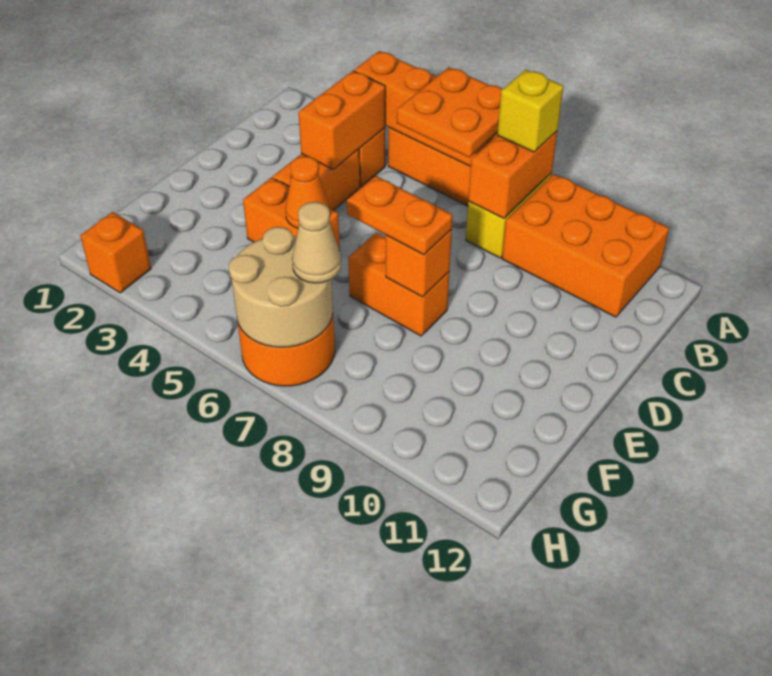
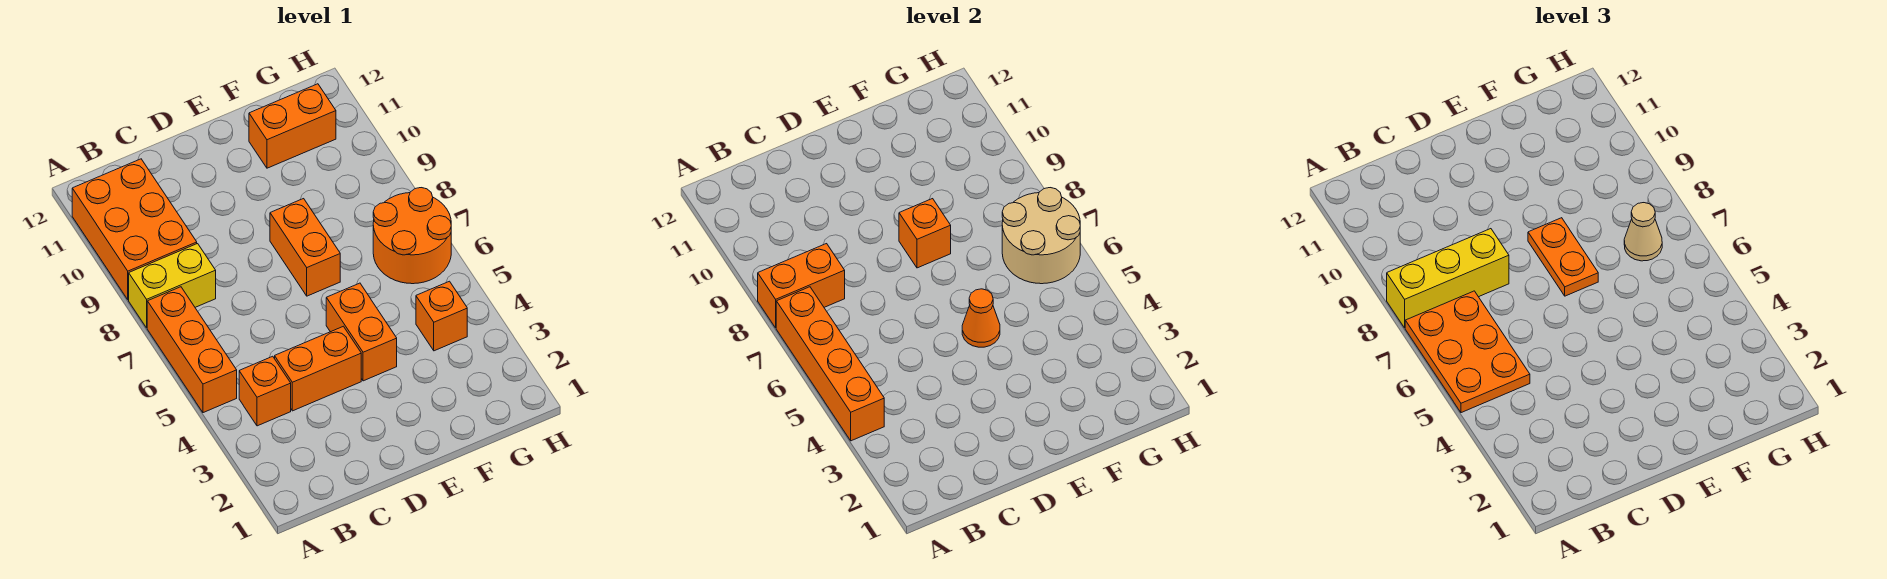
orange plate A6:B7 level 3 -> orange plate A5:B7 level 3
yellow brick A8 level 3 -> yellow brick A8:C8 level 3
orange brick B4:C4 level 2 -> orange brick F11:G11 level 1
orange brick H2 level 1 -> orange brick G4 level 1

